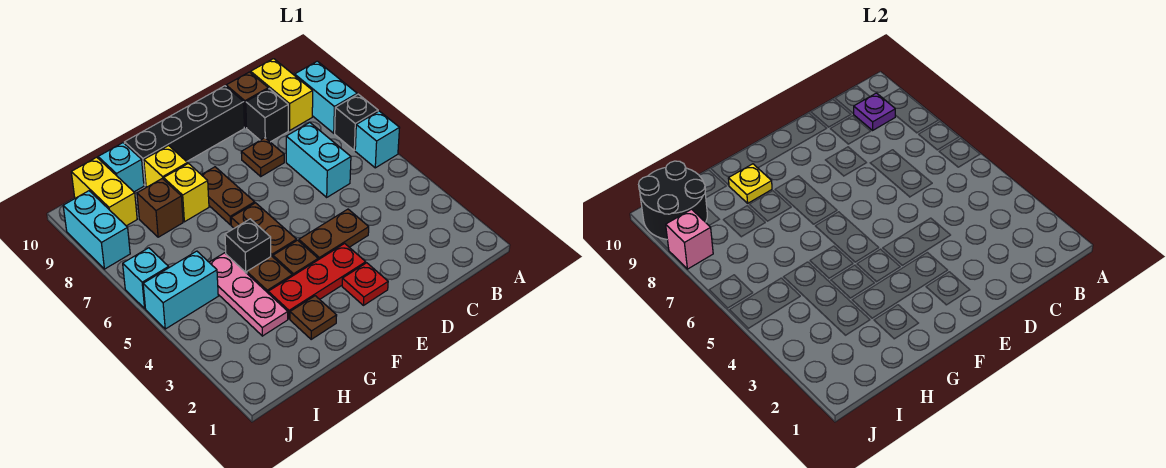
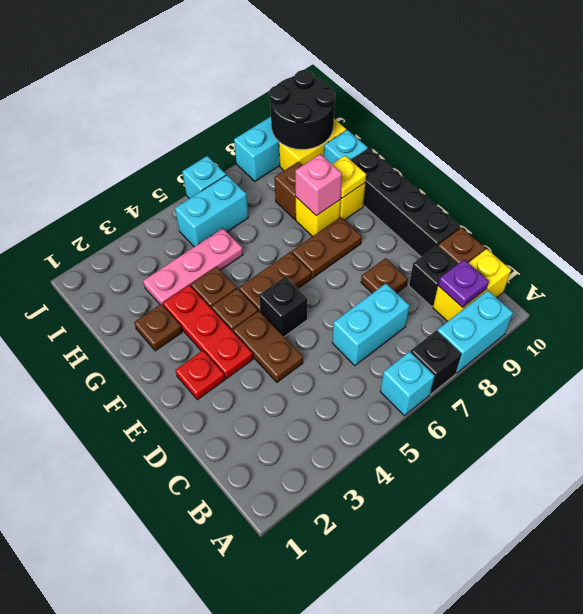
black brick G5 level 1 -> black brick E5 level 1
cyan brick I5:J5 level 1 -> cyan brick I5:I6 level 1
pink brick J8 level 2 -> pink brick G8 level 2

